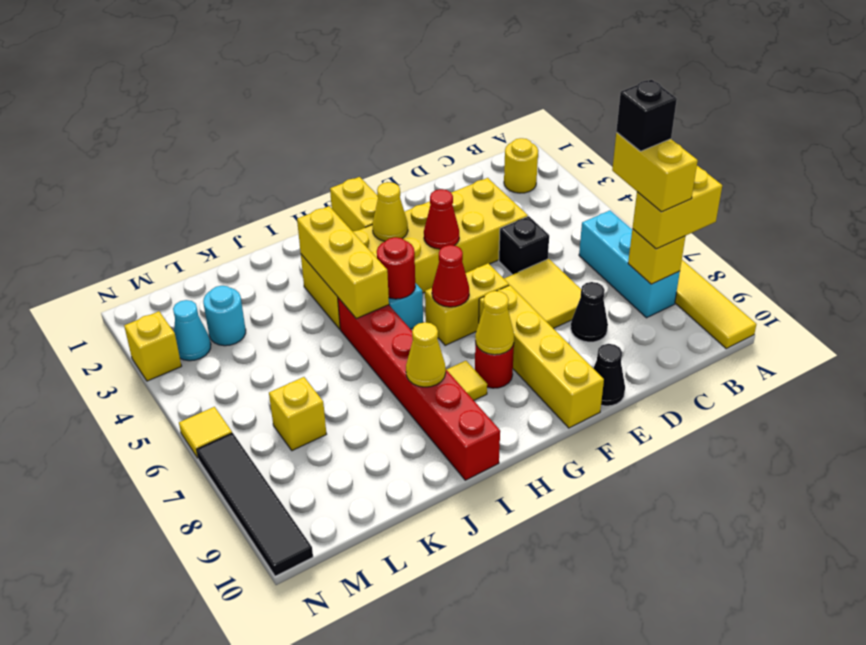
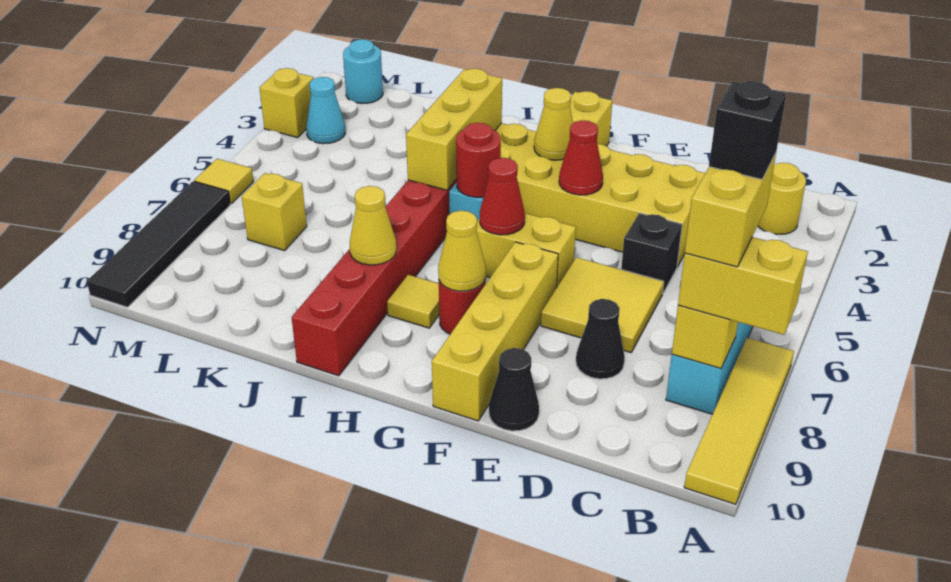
cyan round brick L3 level 1 -> cyan round brick M1 level 1

